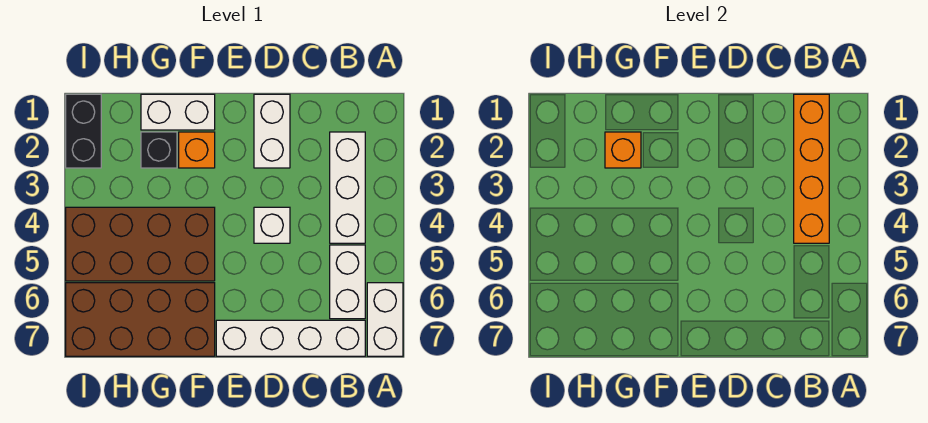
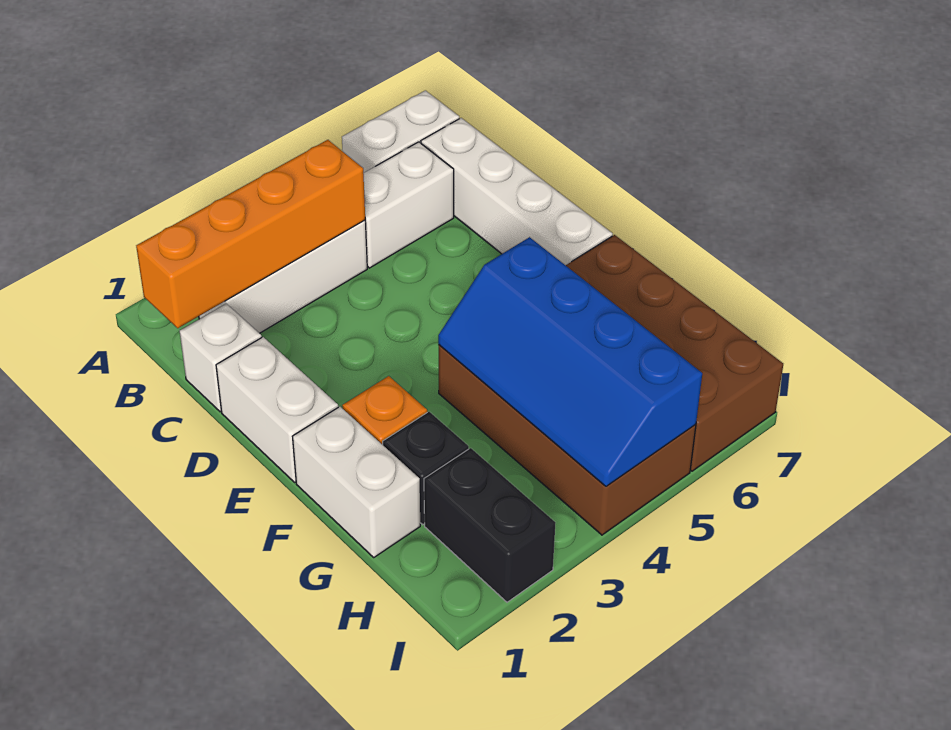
white brick D1:D2 level 1 -> white brick D1:E1 level 1
white brick D4 level 1 -> white brick C1 level 1
none -> blue slope F4:I5 level 2 top 5
orange brick G2 level 2 -> none
black brick I1:I2 level 1 -> black brick H2:I2 level 1

